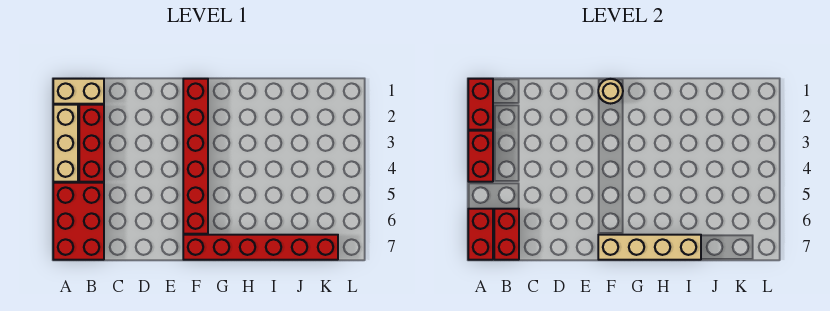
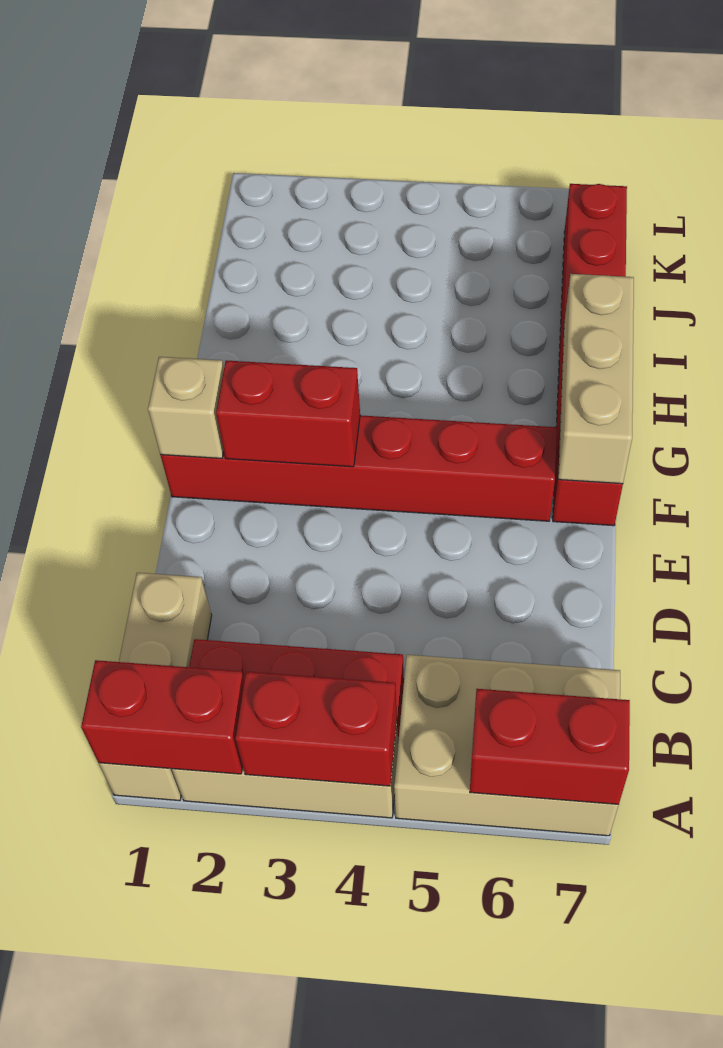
tan brick A1:B1 level 1 -> tan brick A1:C1 level 1
red brick A5:B7 level 1 -> tan brick A5:B7 level 1
red brick B6:B7 level 2 -> red brick F2:F3 level 2
tan round brick F1 level 2 -> tan brick F1 level 2
tan brick F7:I7 level 2 -> tan brick F7:H7 level 2

